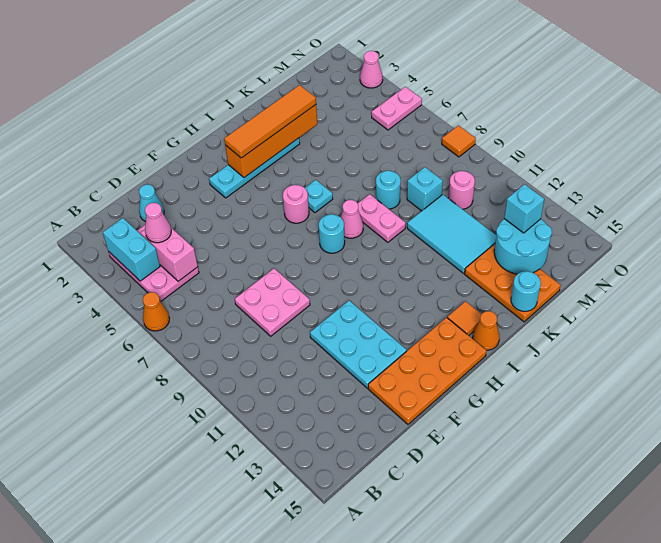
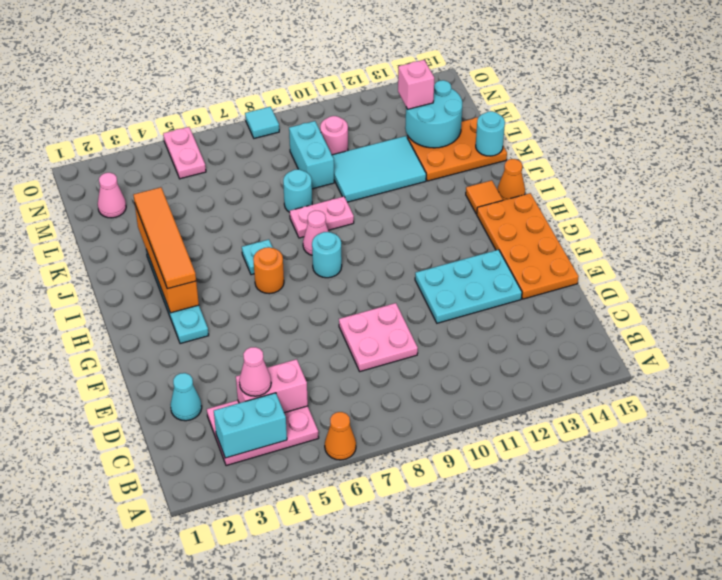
pink round brick H6 level 1 -> orange round brick H6 level 1
cyan brick L9 level 1 -> cyan brick L9:M9 level 1
cyan brick M13 level 3 -> pink brick M13 level 3
pink cone O3 level 1 -> pink cone M2 level 1
orange tile O8 level 1 -> cyan tile O8 level 1

